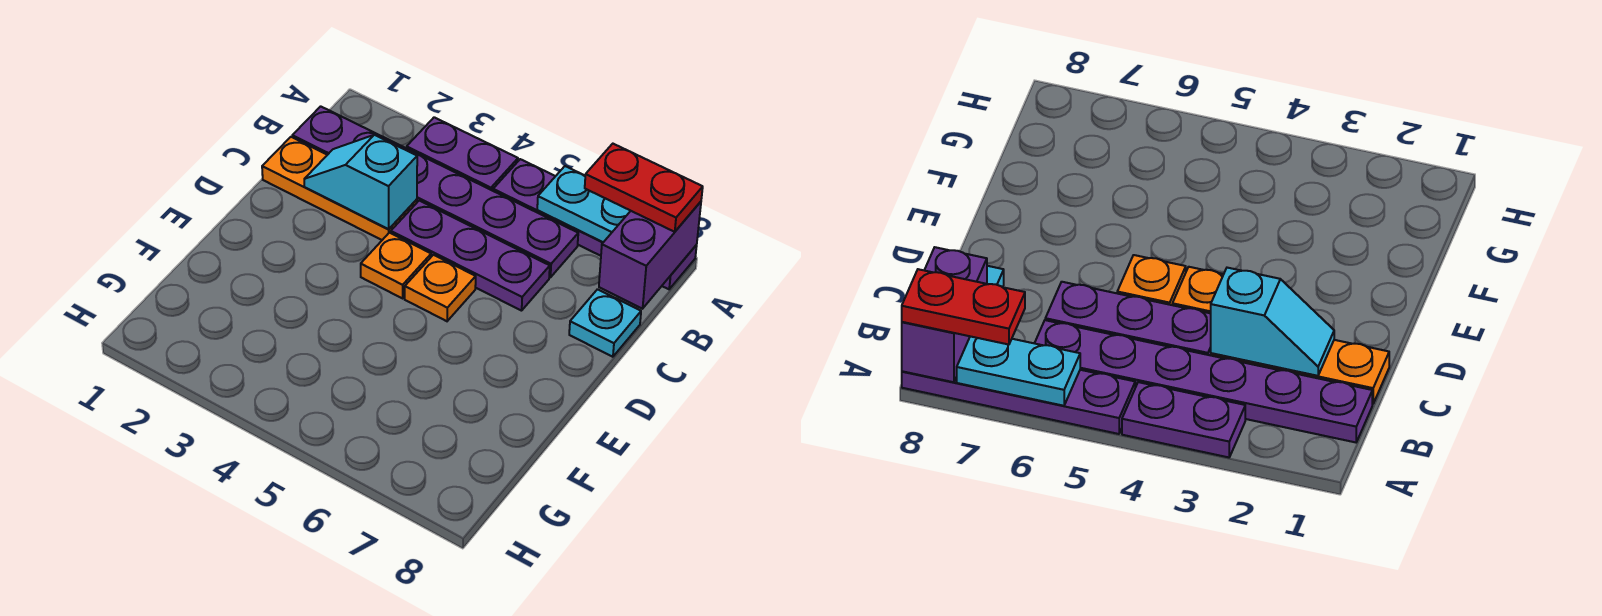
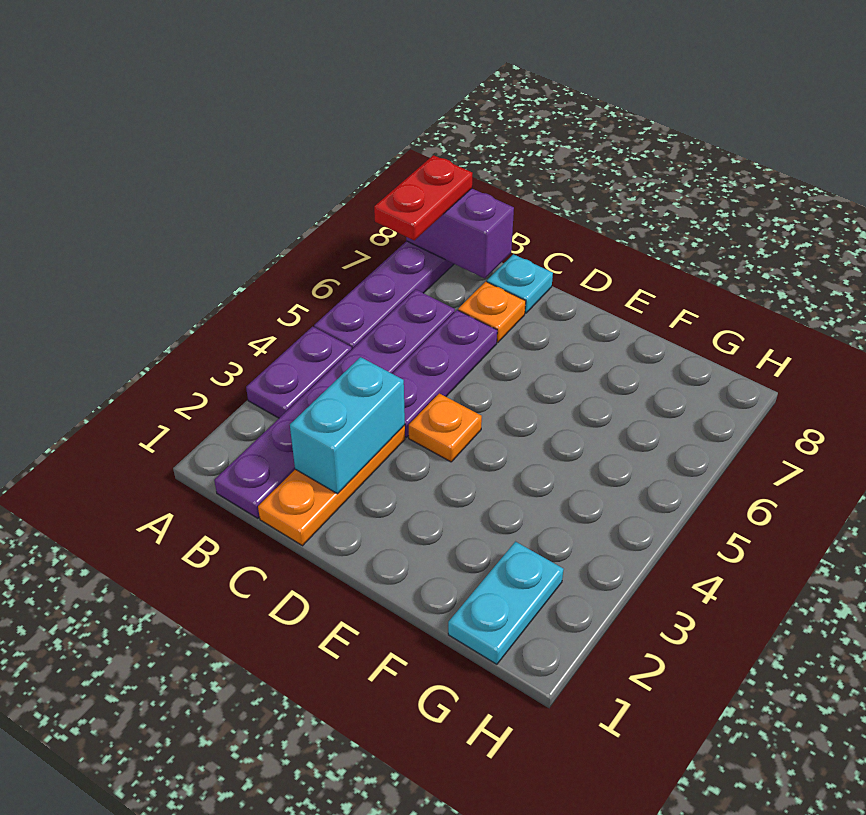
cyan plate A6:A7 level 2 -> cyan plate G1:G2 level 1
cyan slope C2:C3 level 2 top 3 -> cyan brick C2:C3 level 2
orange plate D5 level 1 -> orange plate C7 level 1

